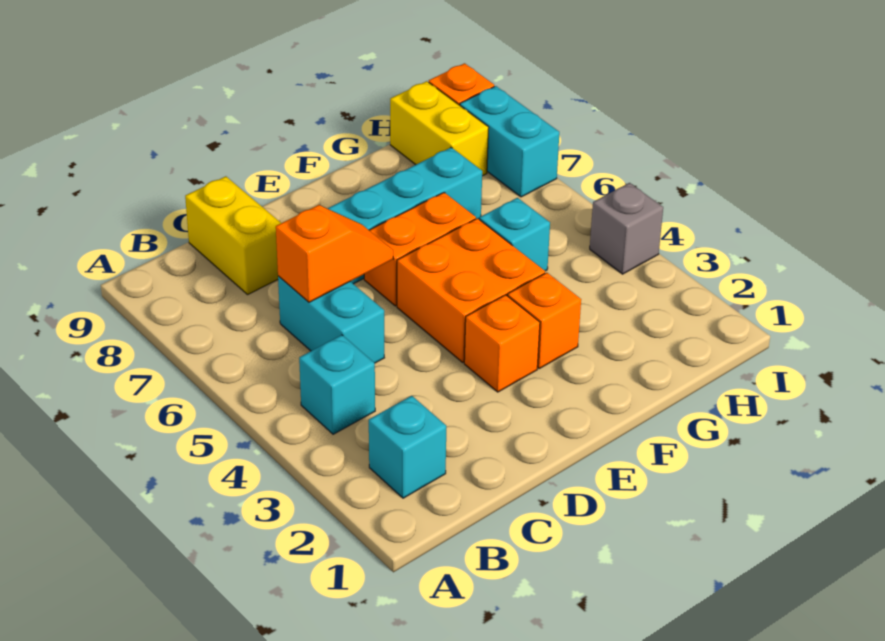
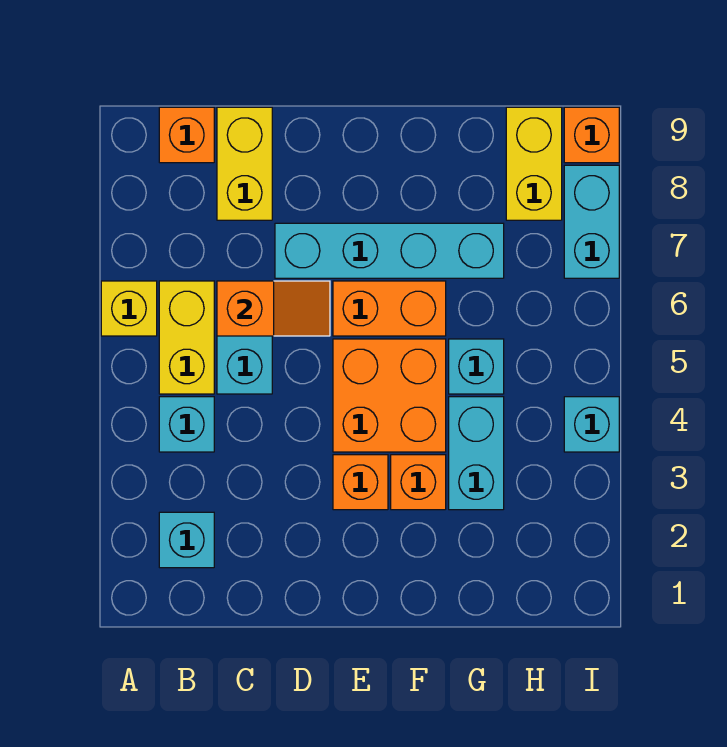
none -> yellow brick A6 level 1
none -> yellow brick B5:B6 level 1
none -> orange brick B9 level 1
none -> cyan brick G3:G4 level 1
grey brick I4 level 1 -> cyan brick I4 level 1

